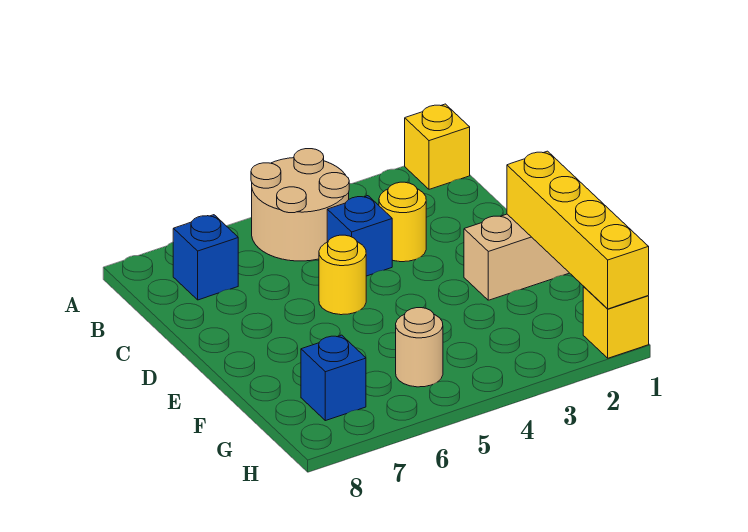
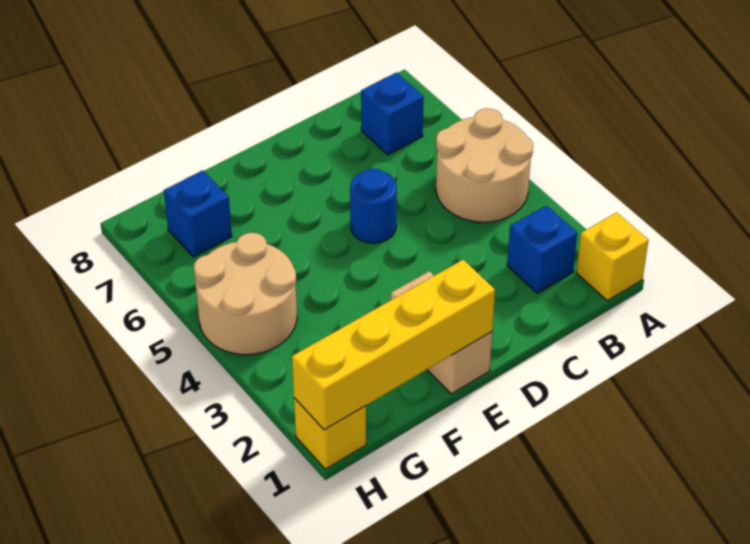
yellow round brick C3 level 1 -> none
blue brick C4 level 1 -> blue brick B2 level 1
yellow round brick D5 level 1 -> blue round brick D5 level 1
tan round brick G5 level 1 -> tan round brick G4:H5 level 1

